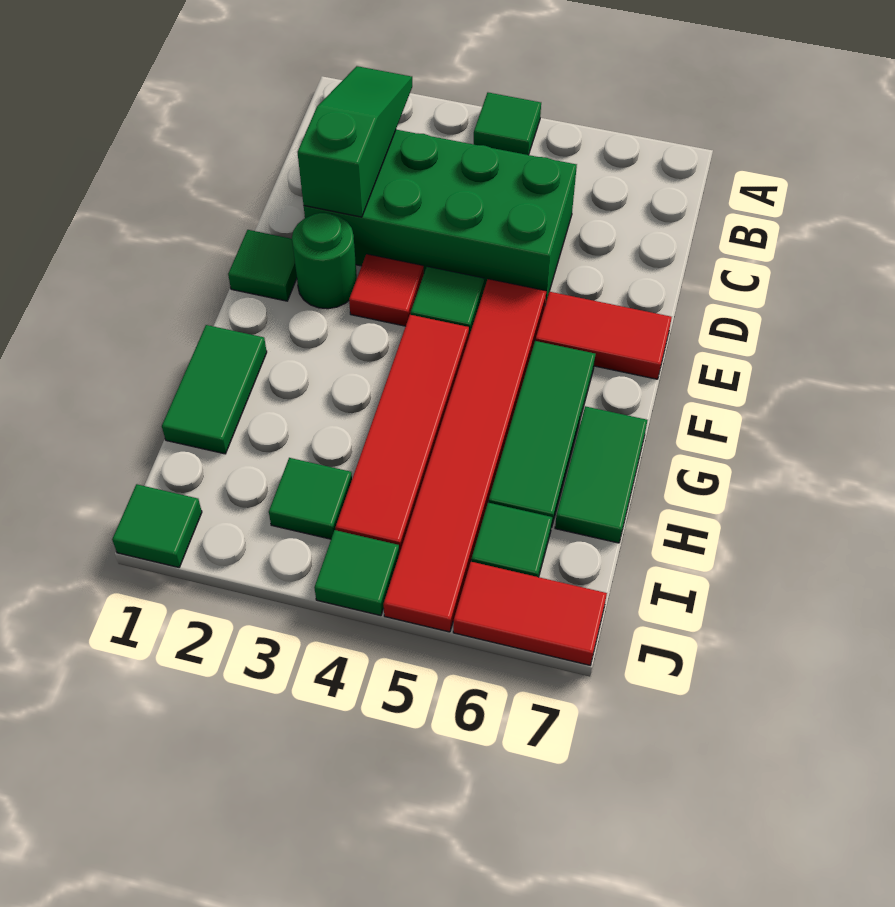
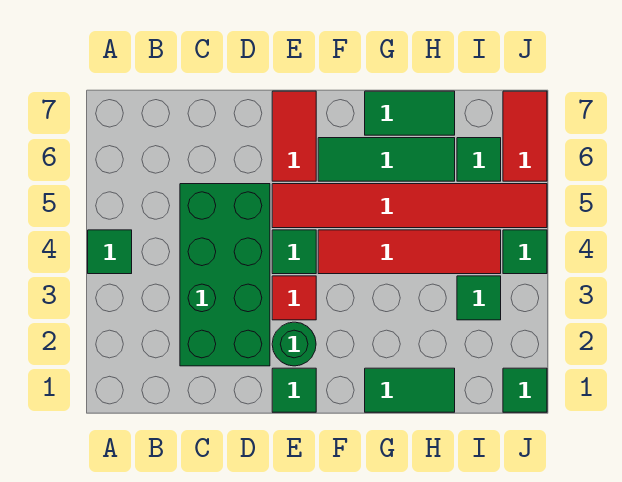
green slope B2:D2 level 2 top D -> none

